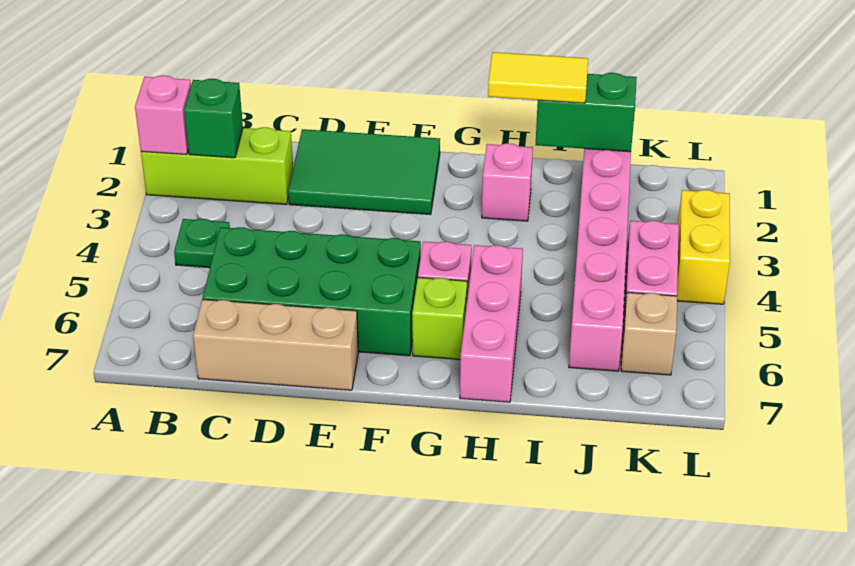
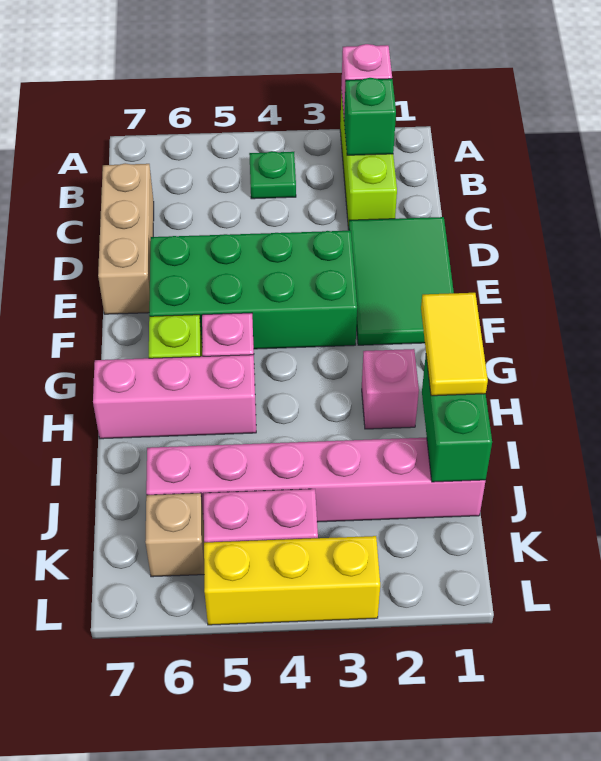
green brick C5:F6 level 1 -> green brick E3:F6 level 1
yellow brick L3:L4 level 1 -> yellow brick L3:L5 level 1

